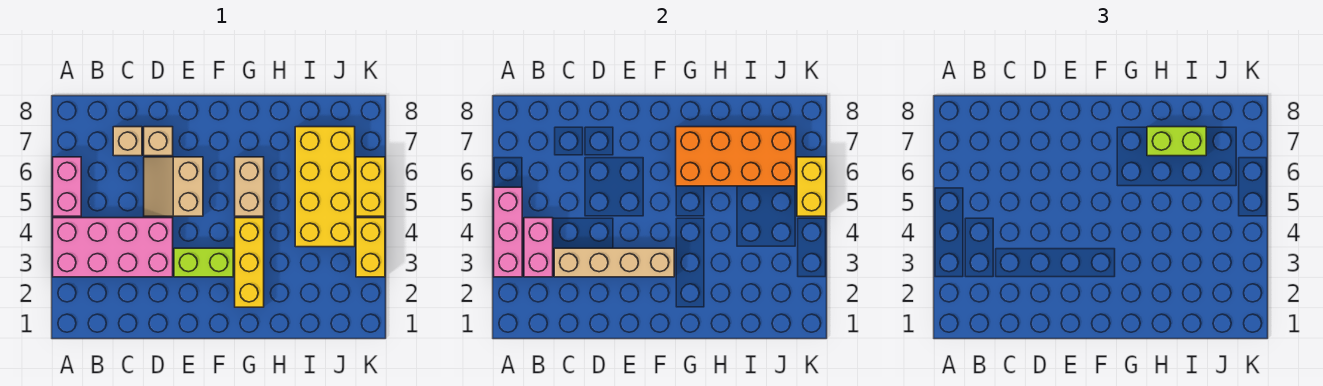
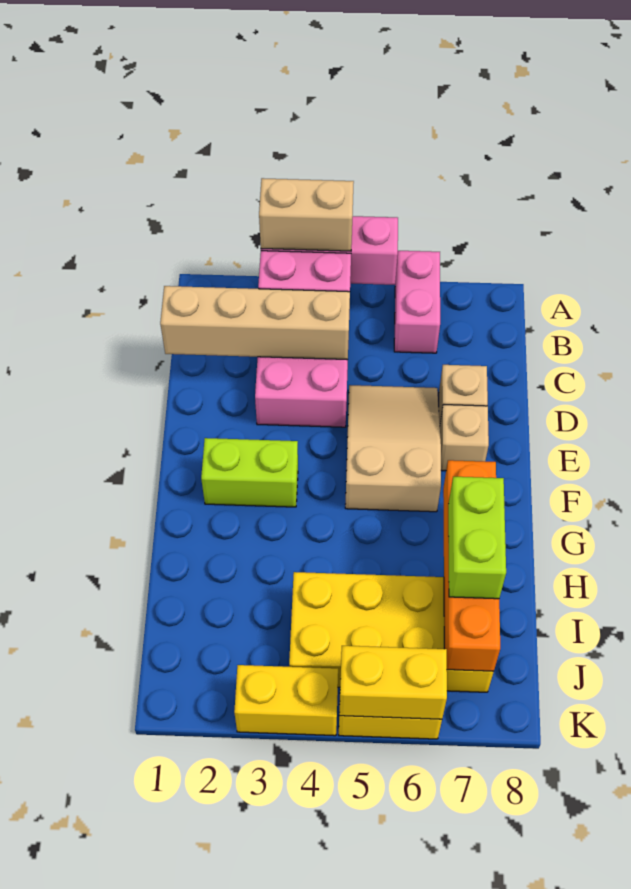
pink brick A5:A6 level 1 -> pink brick A6:B6 level 1
tan brick C3:F3 level 2 -> tan brick C1:C4 level 2
tan brick C7 level 1 -> tan brick E7 level 1
tan slope D5:E6 level 1 top E -> tan slope D5:F6 level 1 top F
lime brick E3:F3 level 1 -> lime brick F2:F3 level 1
yellow brick G2:G4 level 1 -> none
tan brick G5:G6 level 1 -> tan brick A3:A4 level 3
orange brick G6:J7 level 2 -> orange brick G7:J7 level 2

